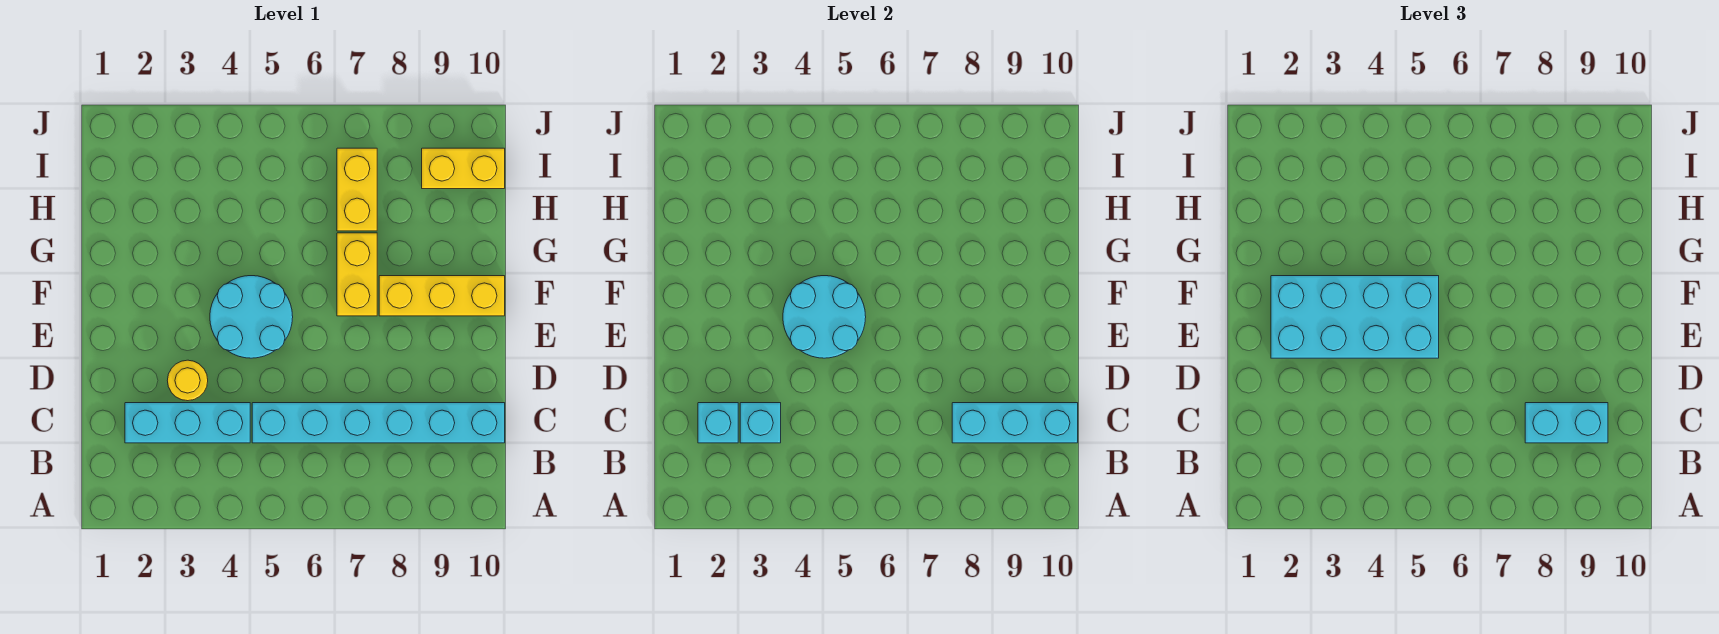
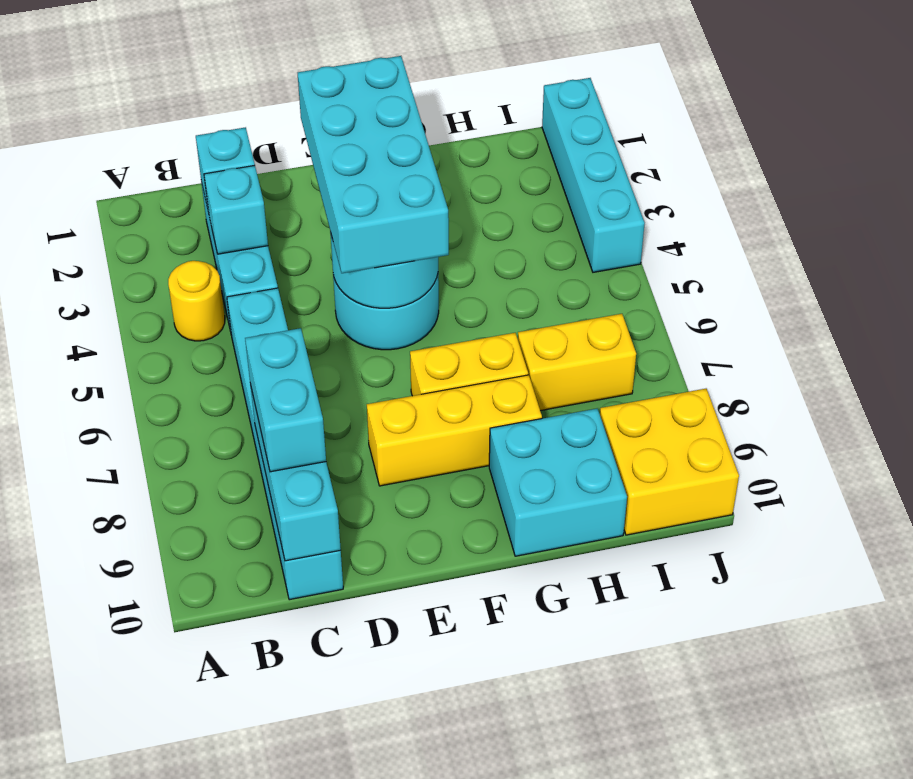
yellow round brick D3 level 1 -> yellow round brick B4 level 1
yellow brick F8:F10 level 1 -> yellow brick E8:G8 level 1
none -> cyan brick G9:H10 level 1
yellow brick I9:I10 level 1 -> yellow brick I9:J10 level 1
none -> cyan brick J1:J4 level 1

